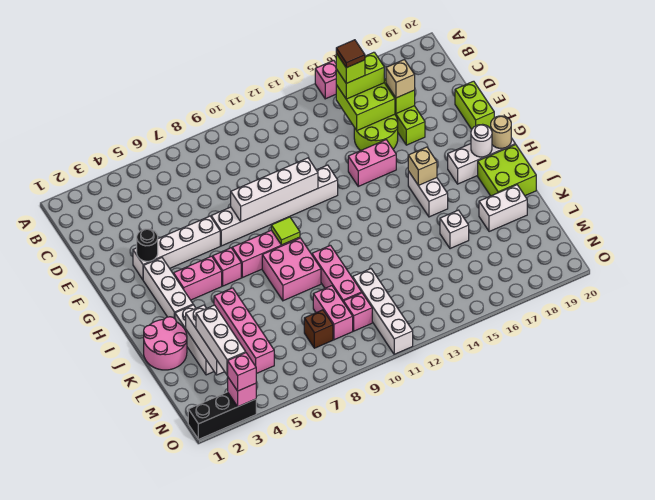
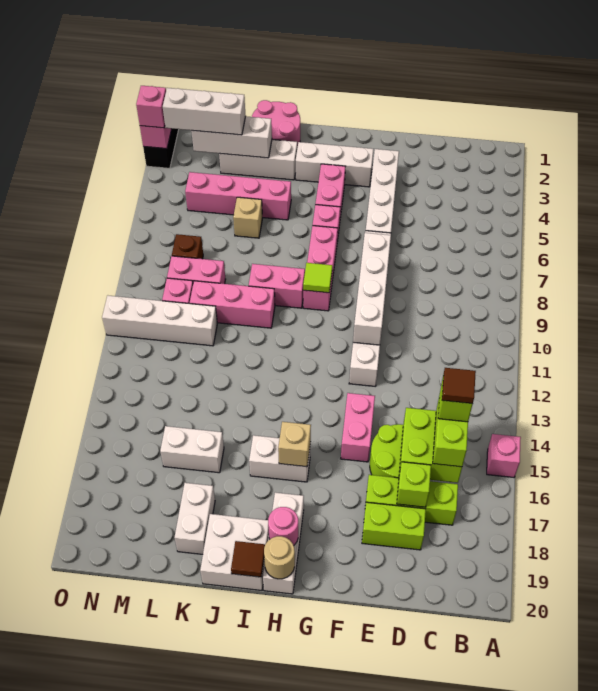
tan brick D17 level 3 -> tan brick K6 level 1
lime brick E20:F20 level 1 -> lime brick D18:E18 level 1
black round brick F3 level 2 -> none
white round brick H19 level 2 -> pink round brick H19 level 2
pink brick I8:J9 level 1 -> pink brick I9:J9 level 1
lime brick I19:J20 level 1 -> white brick I19:J20 level 1
none -> brown tile I20 level 2
white brick K16 level 1 -> white brick K16:L16 level 1

